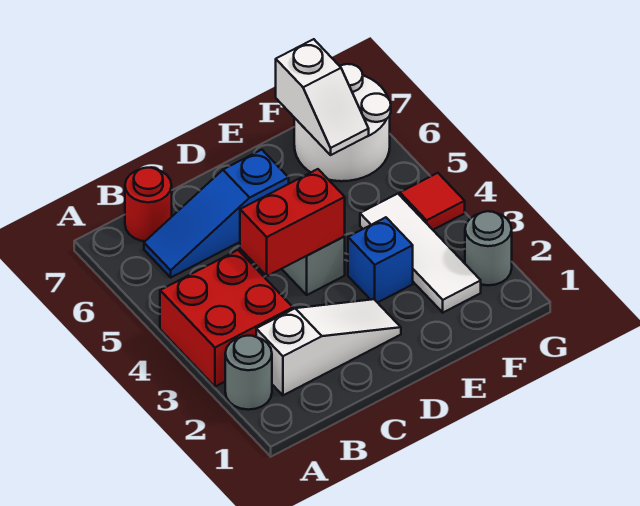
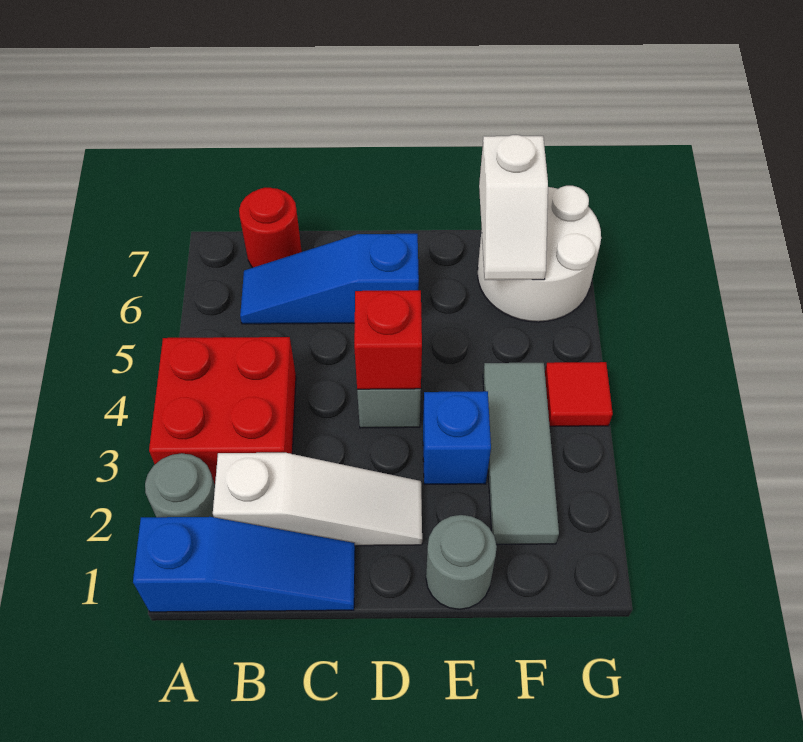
none -> blue slope A1:C1 level 1 top A
red brick C4:D4 level 2 -> red brick D4 level 2
white tile F2:F4 level 1 -> grey tile F2:F4 level 1
grey round brick G2 level 1 -> grey round brick E1 level 1

